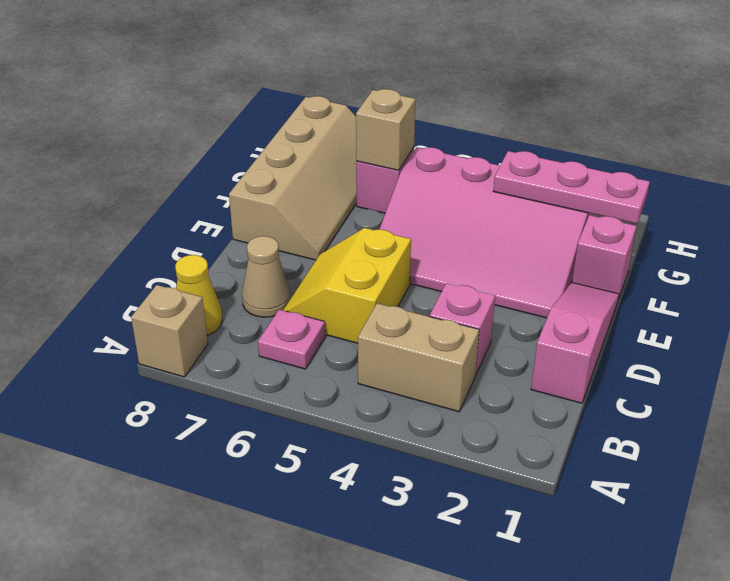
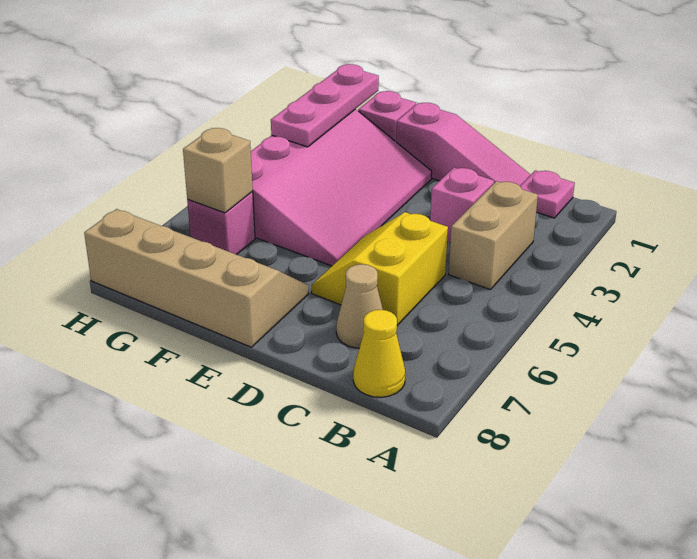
tan brick A8 level 1 -> none
pink plate B6 level 1 -> pink plate B1 level 1
pink slope C1:E1 level 1 top C -> pink slope C1:E1 level 1 top E
yellow slope C5:D6 level 1 top 5 -> yellow slope C5:D6 level 1 top C

